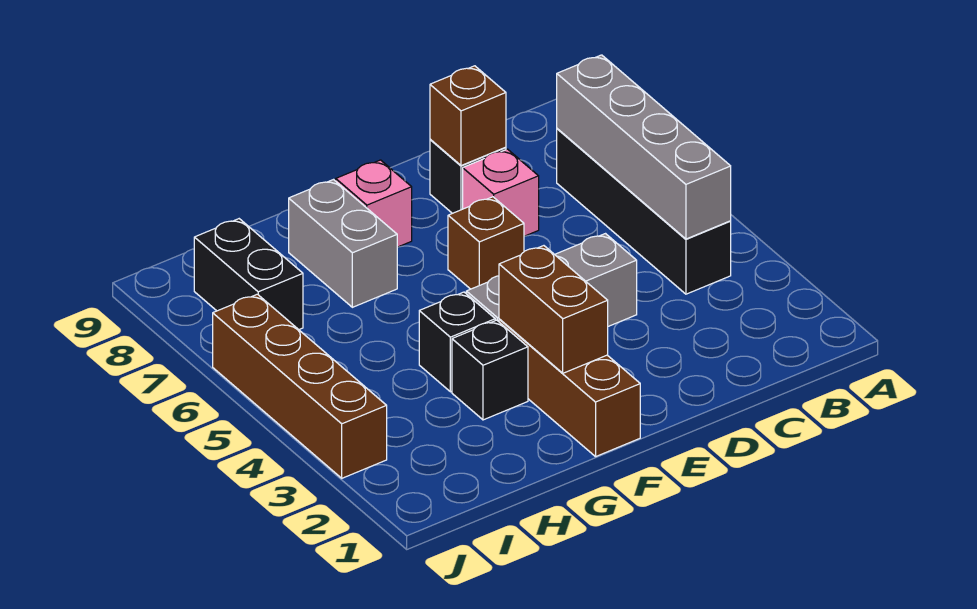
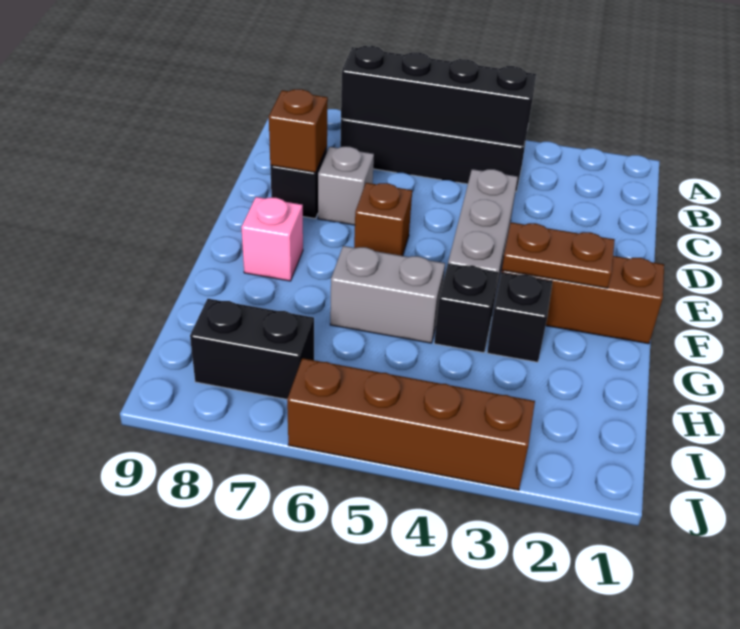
grey brick B4:B7 level 2 -> black brick B4:B7 level 2
pink brick D7 level 1 -> grey brick D7 level 1
brown brick F2:F3 level 2 -> brown plate F2:F3 level 2
grey brick G7:G8 level 1 -> grey brick G5:G6 level 1

